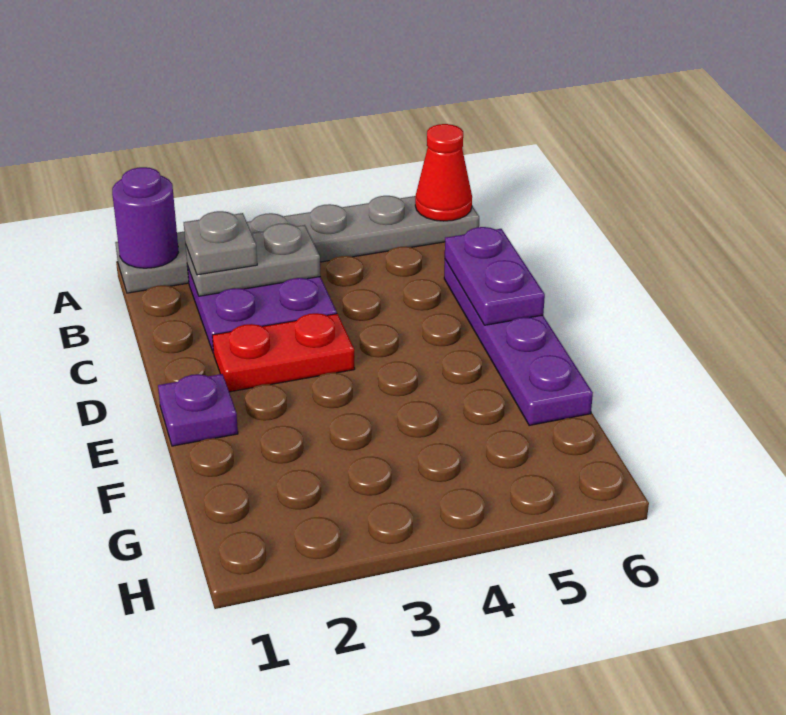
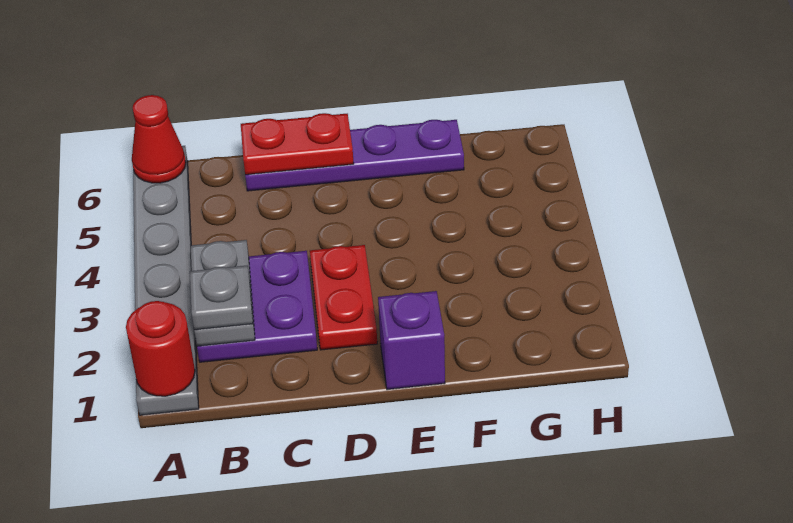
purple round brick A1 level 2 -> red round brick A1 level 2
purple plate C6:D6 level 2 -> red plate C6:D6 level 2
purple plate E1 level 1 -> purple brick E1 level 1

